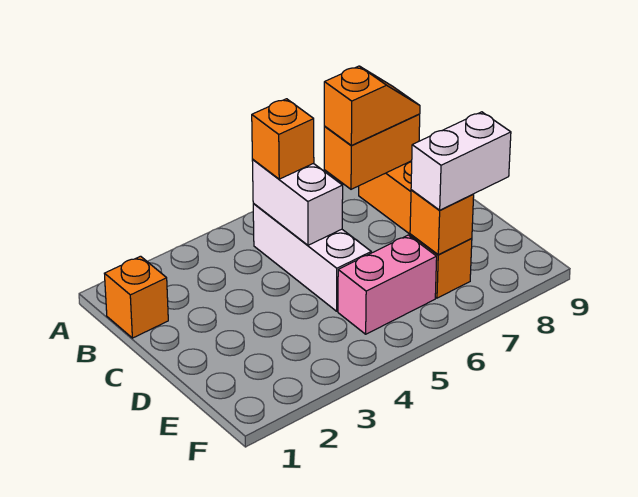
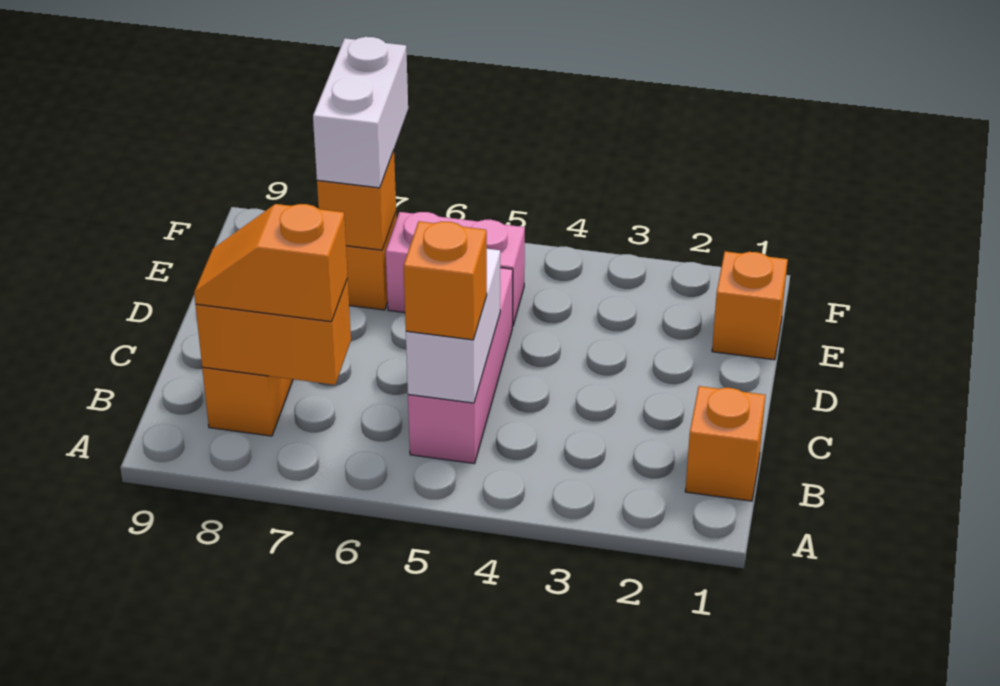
white brick B5:D5 level 1 -> pink brick B5:D5 level 1
none -> orange brick E1 level 1
white brick E7:E8 level 3 -> white brick E7:F7 level 3

